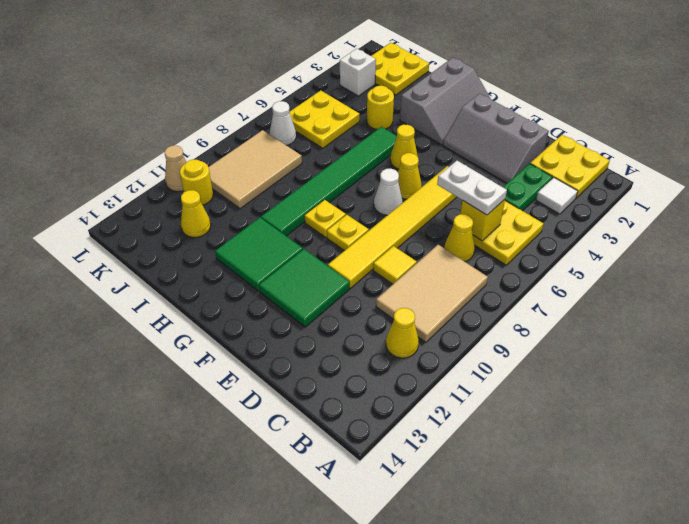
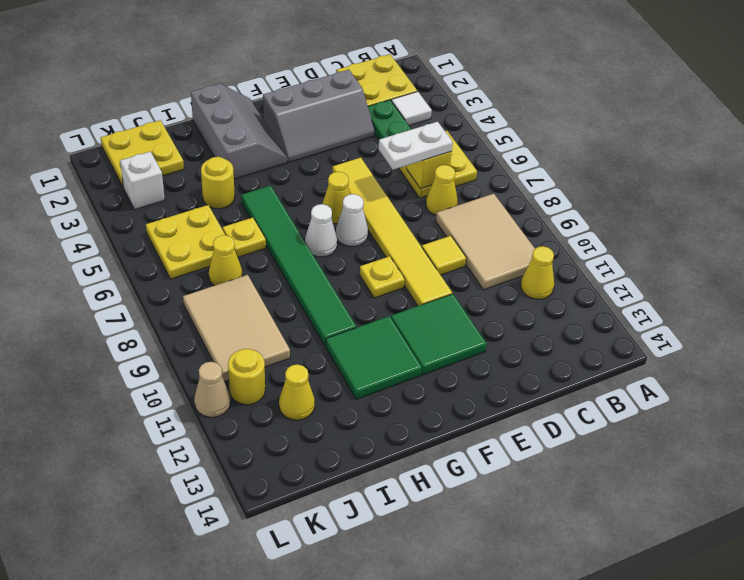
yellow cone G5 level 1 -> yellow cone J7 level 1
yellow plate G9 level 1 -> yellow plate I6 level 1
white cone K7 level 1 -> white cone G7 level 1

